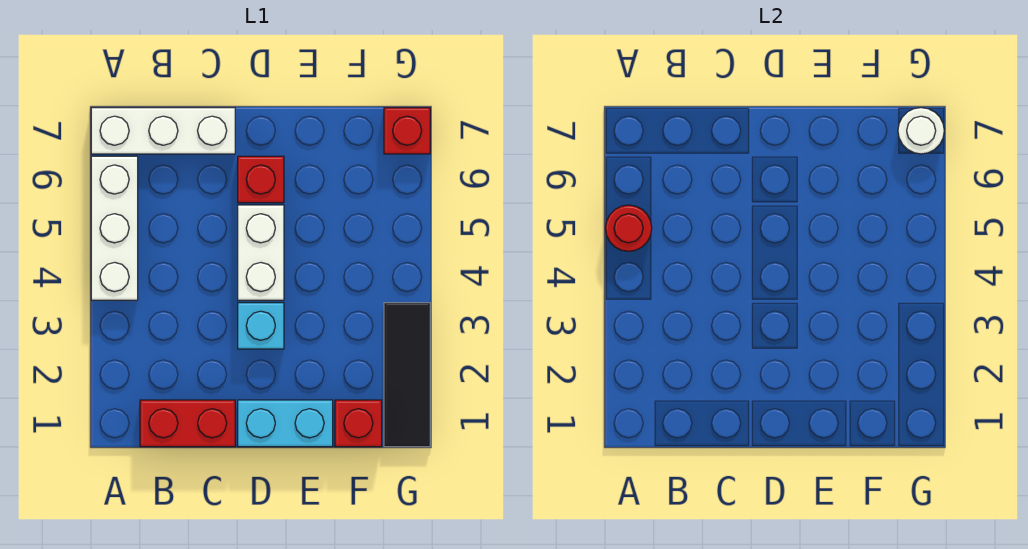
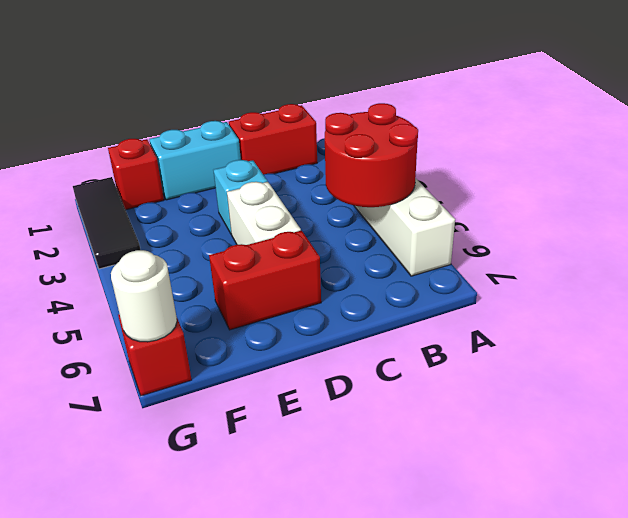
red round brick A5 level 2 -> red round brick A4:B5 level 2
white brick A7:C7 level 1 -> none
red brick D6 level 1 -> red brick D6:E6 level 1

